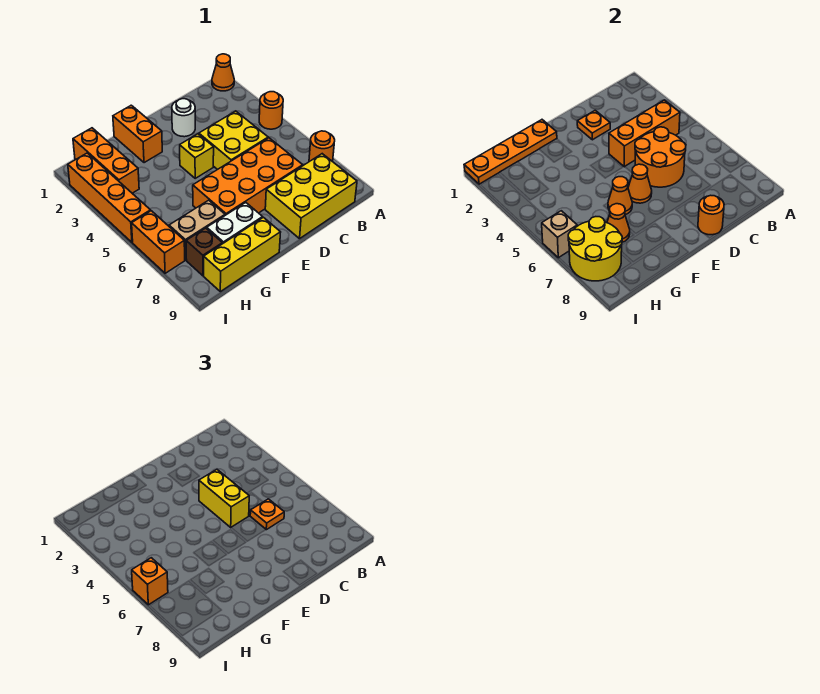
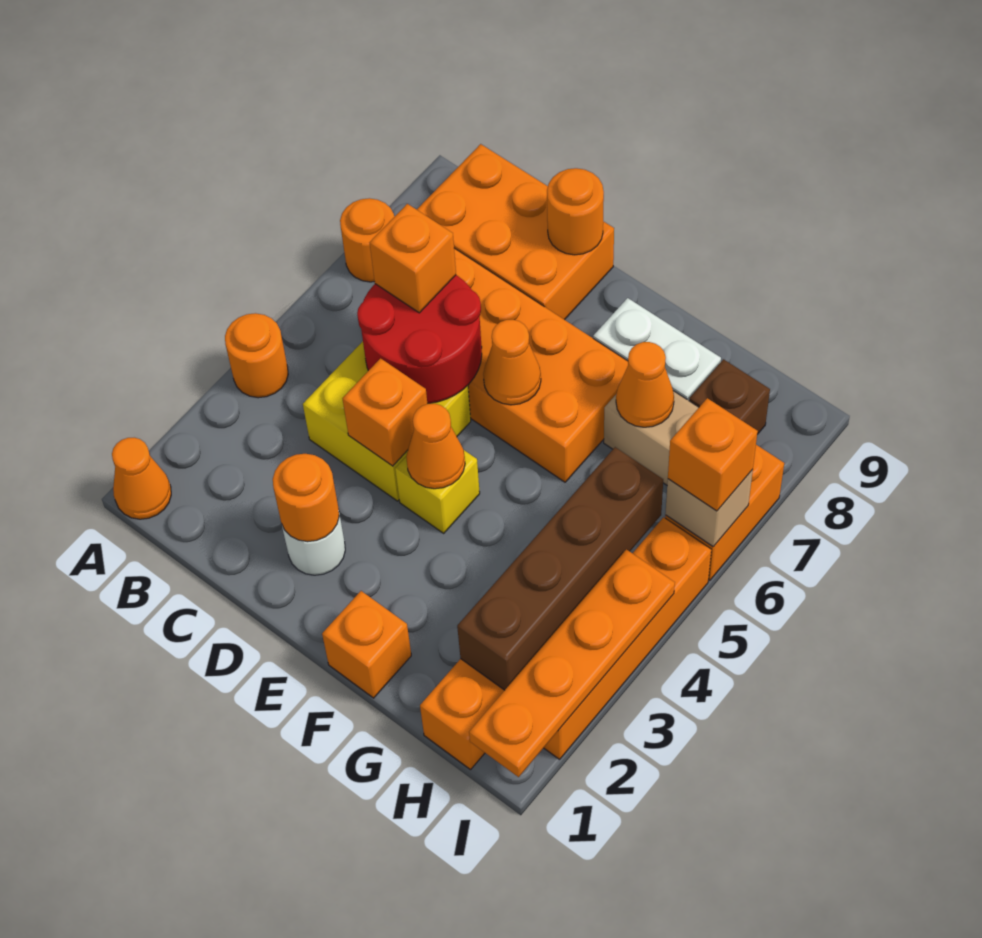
orange brick B4:D4 level 2 -> orange brick D4 level 2
yellow brick B8:D9 level 1 -> orange brick B8:D9 level 1
orange round brick C5:D6 level 2 -> red round brick C5:D6 level 2
orange plate C6 level 3 -> orange brick C6 level 3
orange plate D2 level 2 -> orange round brick D2 level 2
yellow brick D4:D5 level 3 -> none
orange brick F1:F2 level 1 -> orange brick F1 level 1
orange plate F1:I1 level 2 -> orange plate I1:I4 level 2
orange cone F6 level 2 -> orange cone E4 level 2
yellow brick F9:H9 level 1 -> none
none -> brown brick H2:H5 level 2
yellow round brick H7:I8 level 2 -> none

